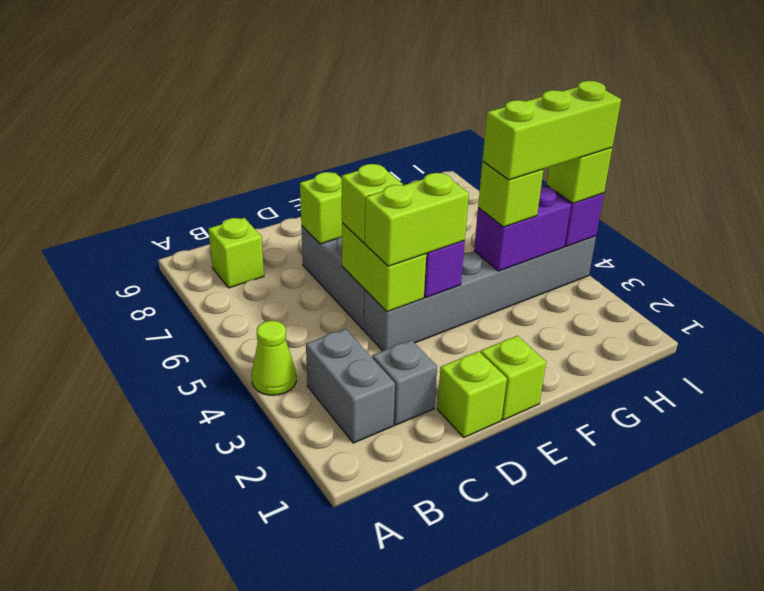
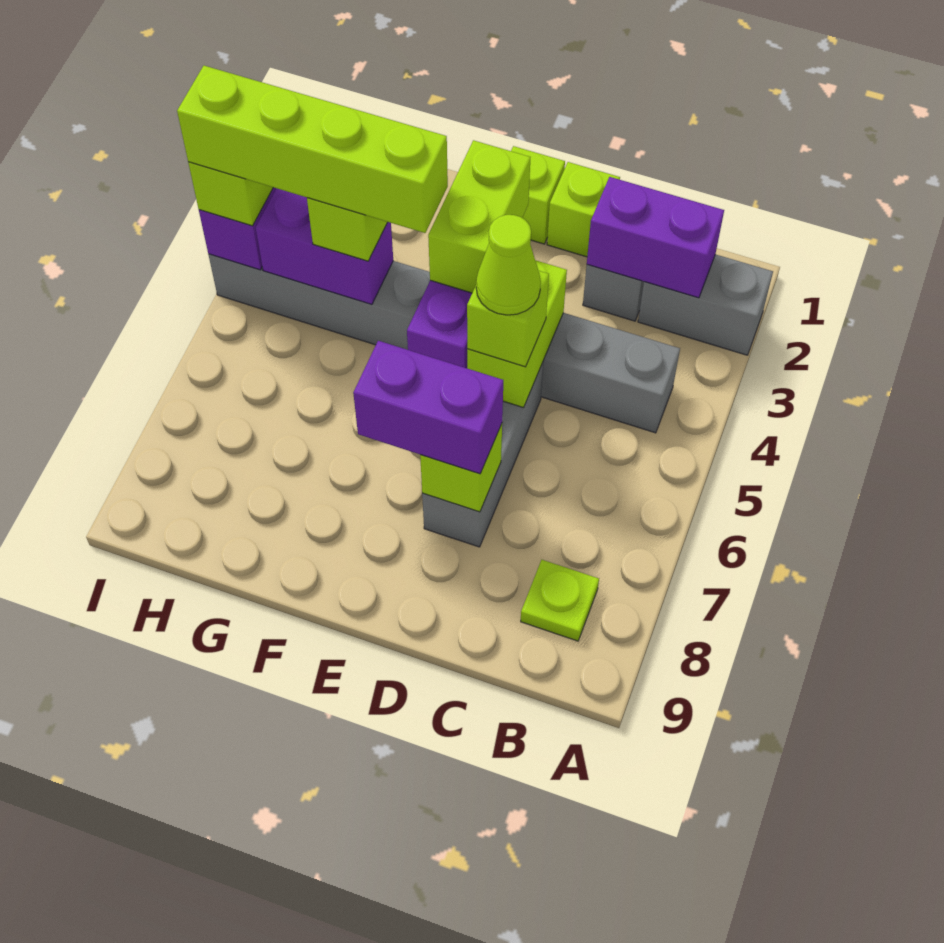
lime cone A4 level 1 -> lime cone D5 level 4
grey brick B2:B3 level 1 -> grey brick A2:B2 level 1
none -> purple brick B2:C2 level 2
lime brick B8 level 1 -> lime plate B8 level 1
grey brick D4:I4 level 1 -> grey brick B4:I4 level 1
lime brick D4:E4 level 3 -> lime brick E3:E4 level 3
none -> purple brick D7:E7 level 3
lime brick G4:I4 level 4 -> lime brick F4:I4 level 4

